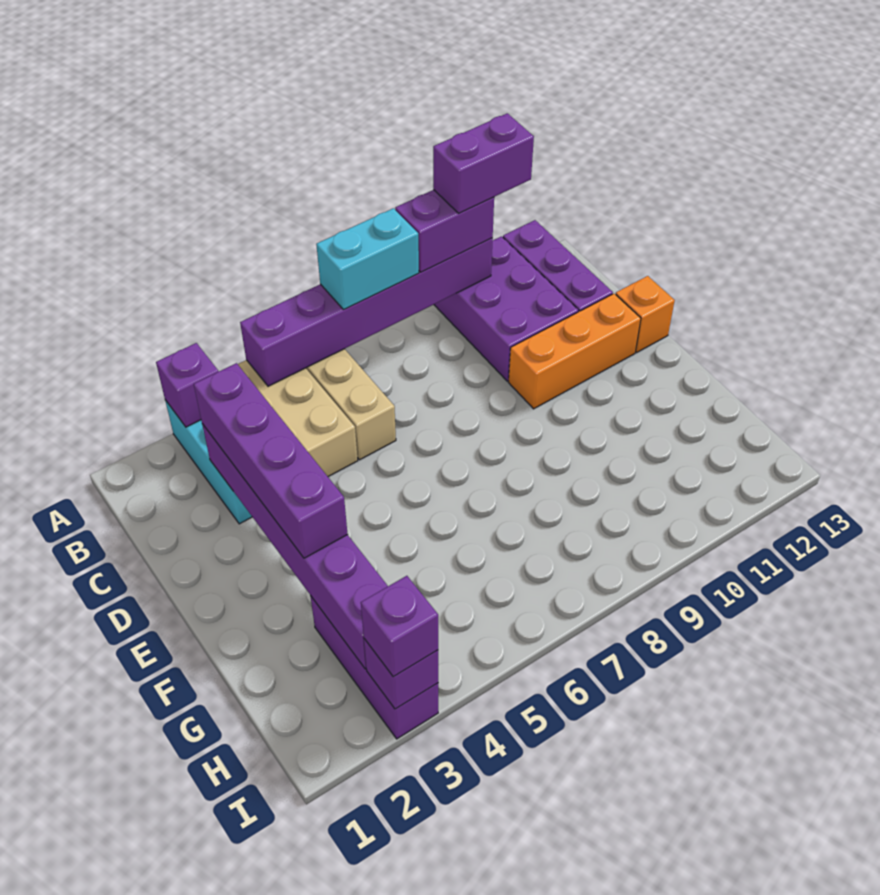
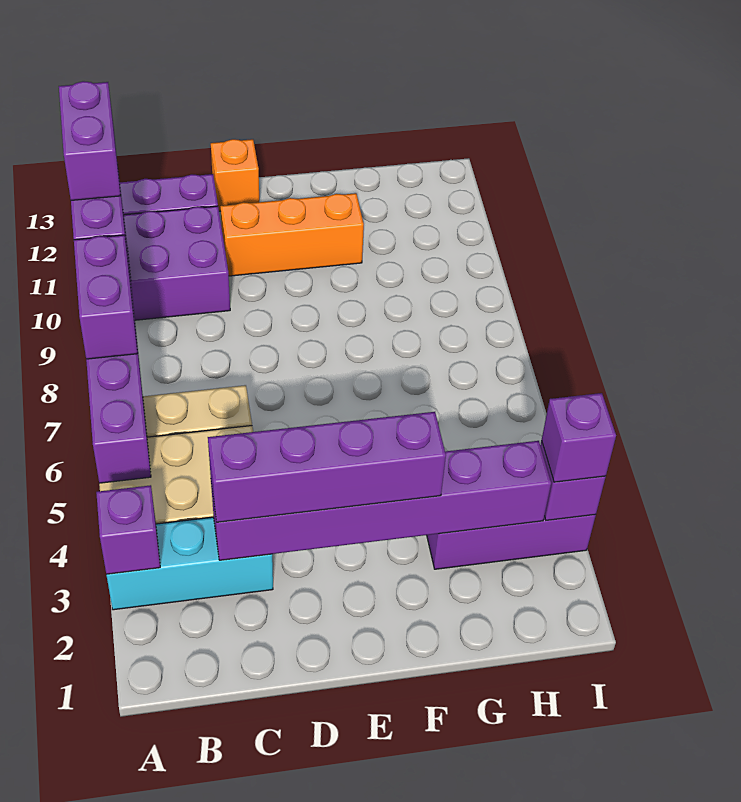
cyan brick A7:A8 level 3 -> purple brick A7:A8 level 3
orange brick D10:D12 level 1 -> orange brick D11:F11 level 1

